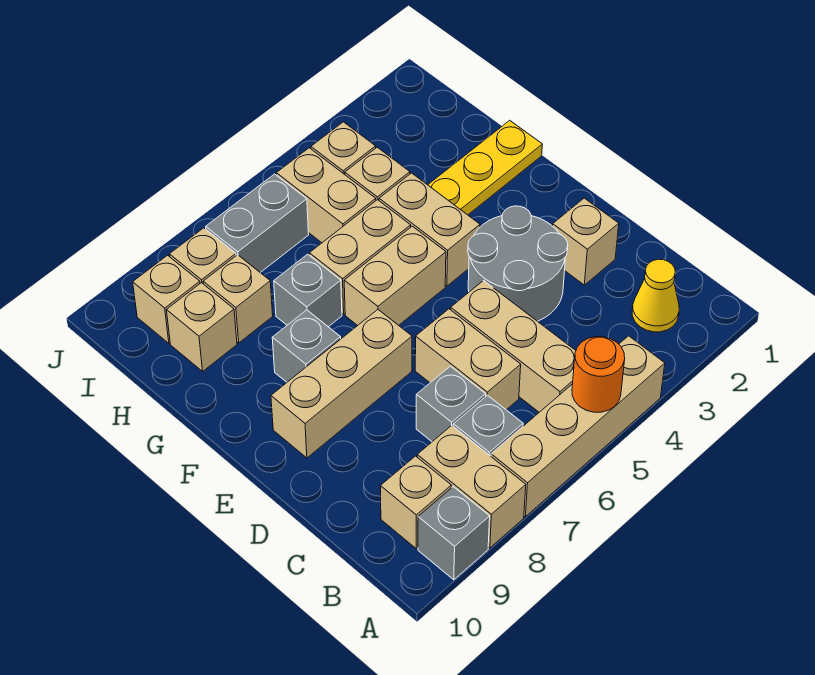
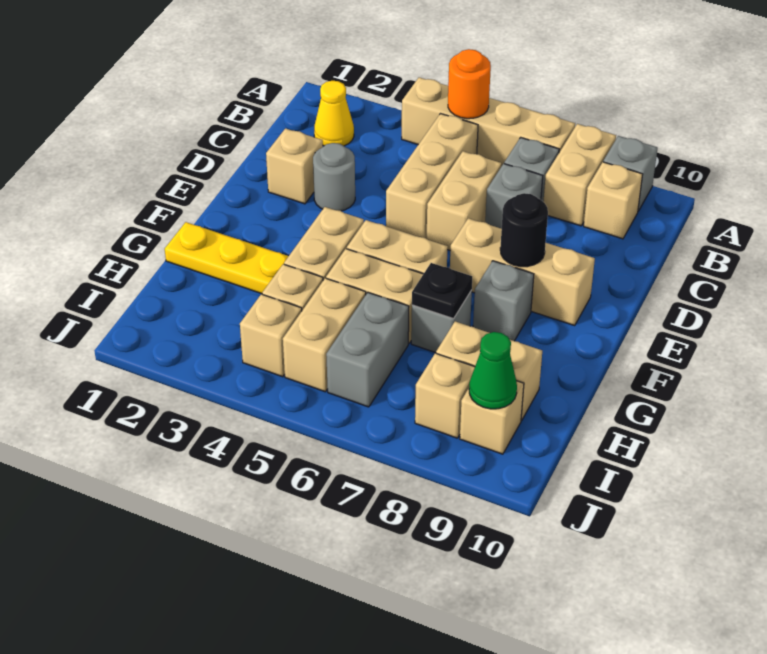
grey round brick D3:E4 level 1 -> grey round brick D3 level 1
none -> black round brick E8 level 2
none -> black plate G7 level 2
grey brick I6:I7 level 1 -> grey brick H6:I6 level 1
none -> green cone I9 level 2

